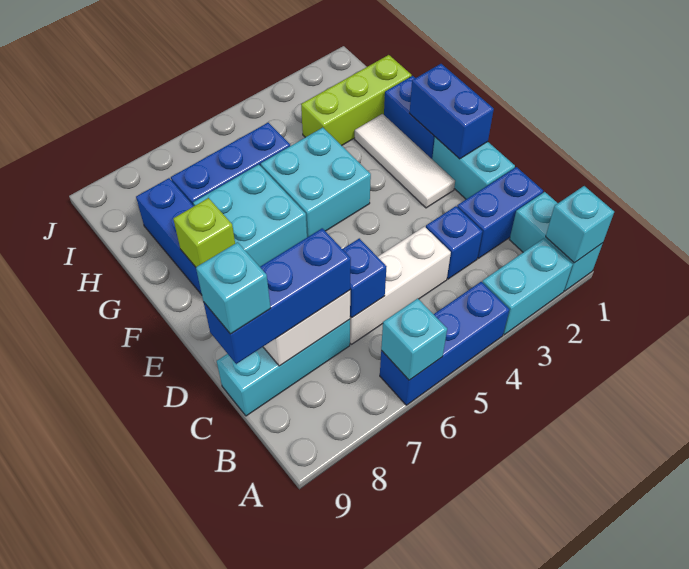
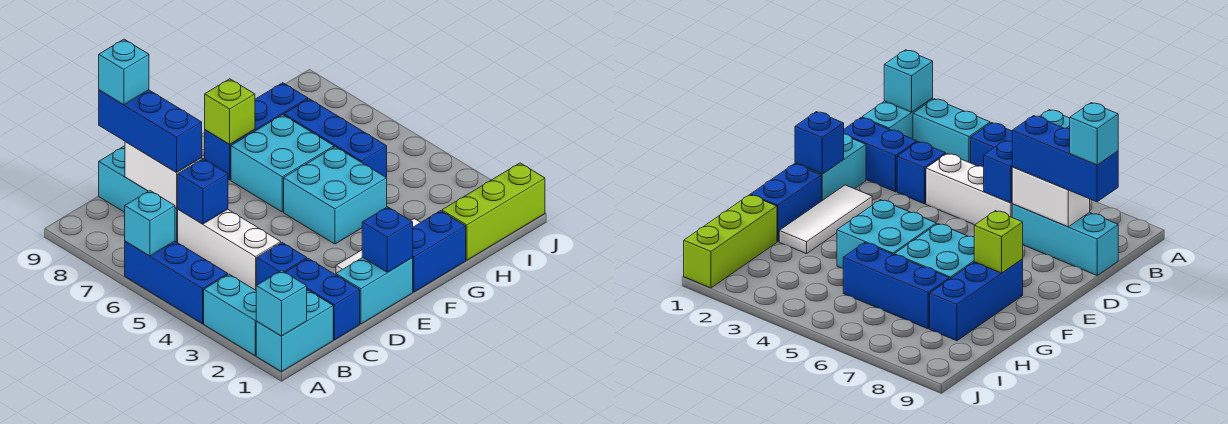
blue brick E1:F1 level 2 -> blue brick E1 level 2
lime brick H1:H3 level 1 -> lime brick H1:J1 level 1

